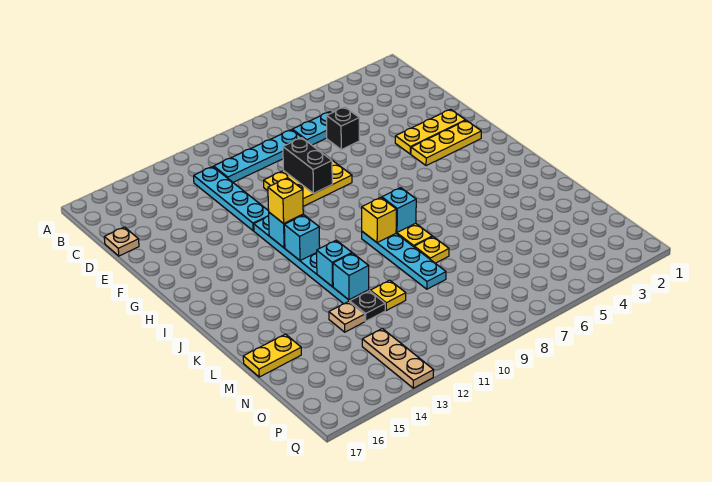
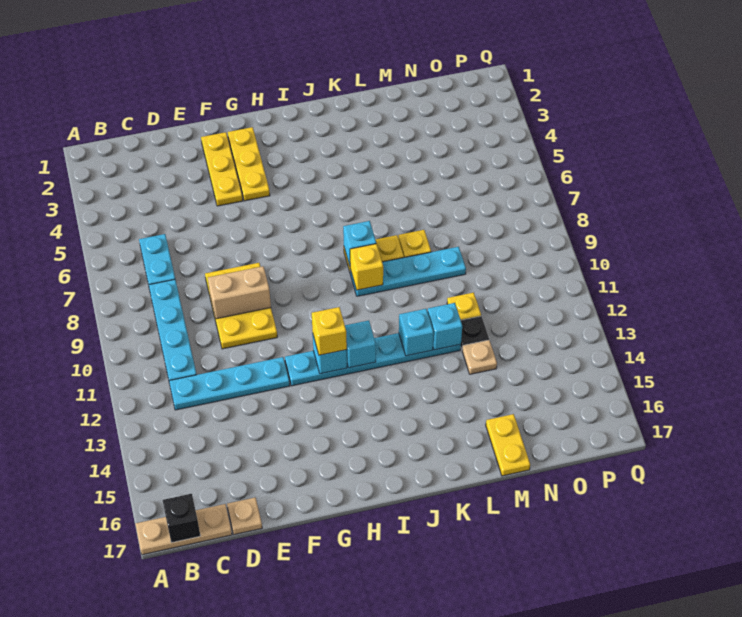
black brick D6 level 1 -> black brick B17 level 2
black brick E9:F9 level 2 -> tan brick E9:F9 level 2
tan plate O13:Q13 level 1 -> tan plate A17:C17 level 1

